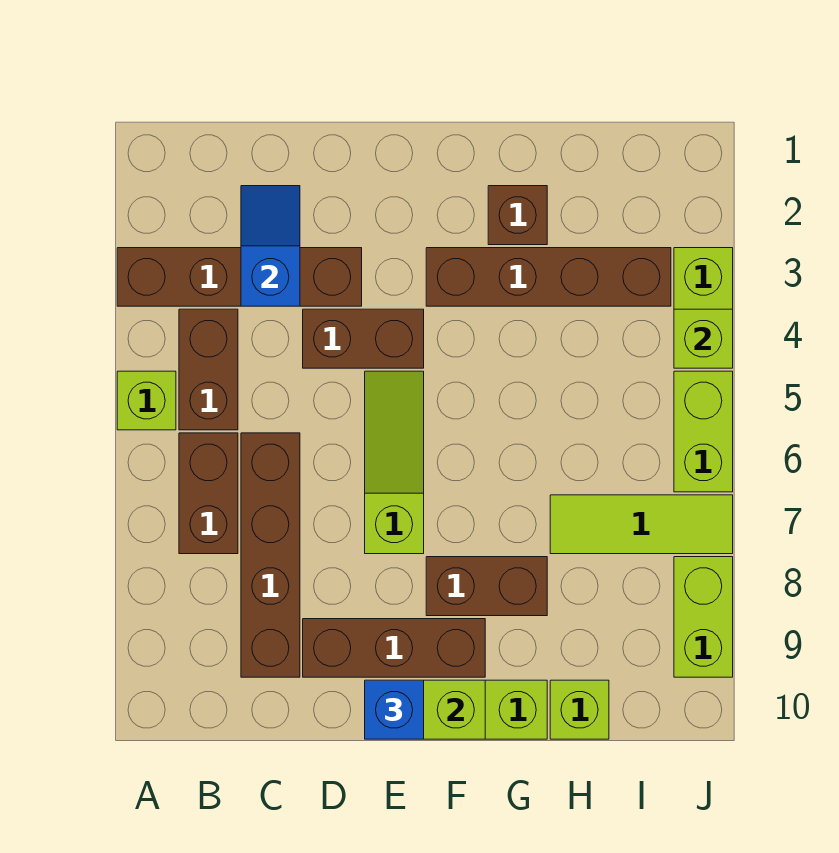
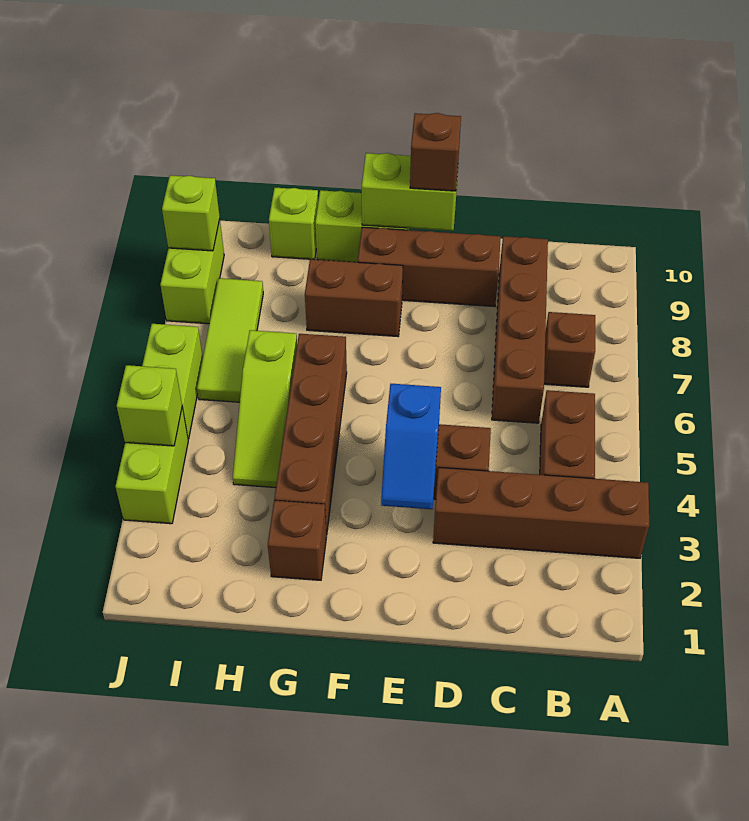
lime brick A5 level 1 -> lime brick J9 level 2
brown brick B6:B7 level 1 -> brown brick B7 level 1
blue slope C2:C3 level 2 top 3 -> blue slope E3:E4 level 2 top 4
lime slope E5:E7 level 1 top 7 -> lime slope H4:H6 level 1 top 6
blue brick E10 level 3 -> brown brick E10 level 3
brown brick F3:I3 level 1 -> brown brick G3:G6 level 1
lime tile H7:J7 level 1 -> lime tile I6:I8 level 1

